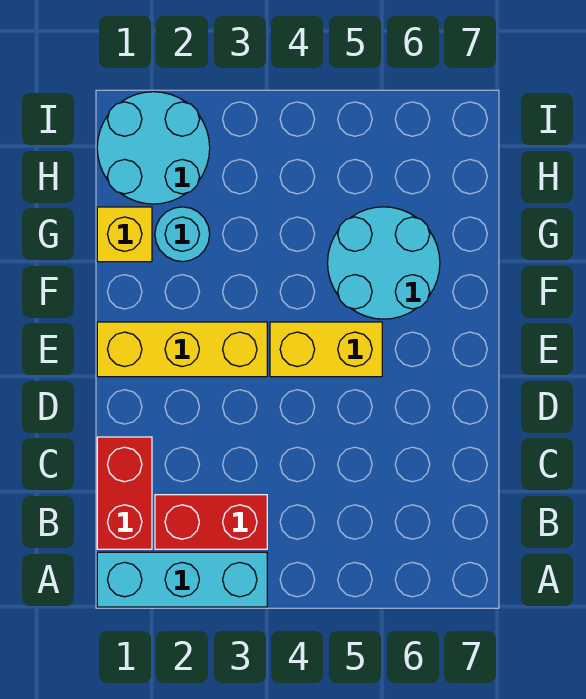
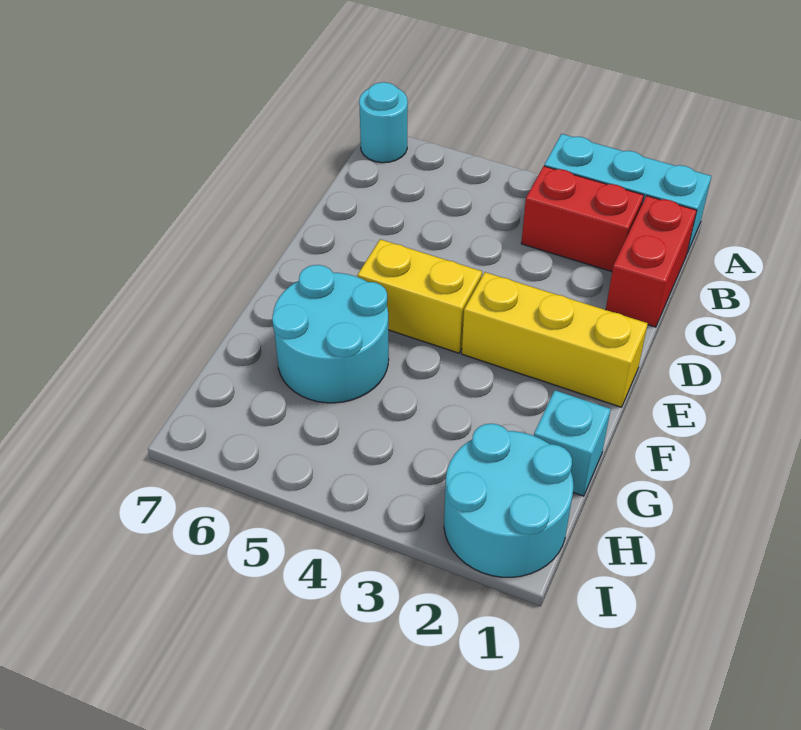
yellow brick G1 level 1 -> cyan brick G1 level 1
cyan round brick G2 level 1 -> cyan round brick A7 level 1

